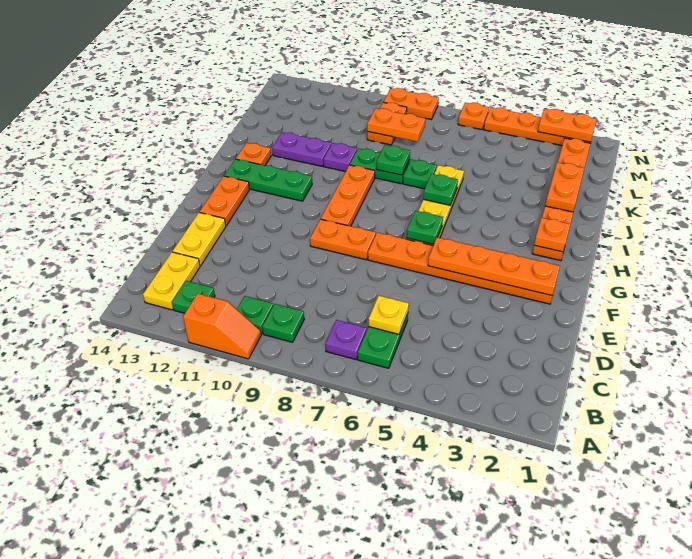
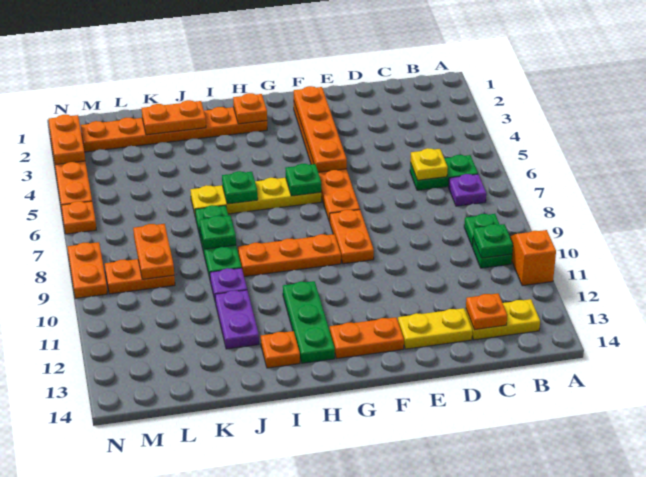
green plate B12 level 1 -> green plate B10 level 2
none -> orange plate C13 level 2

